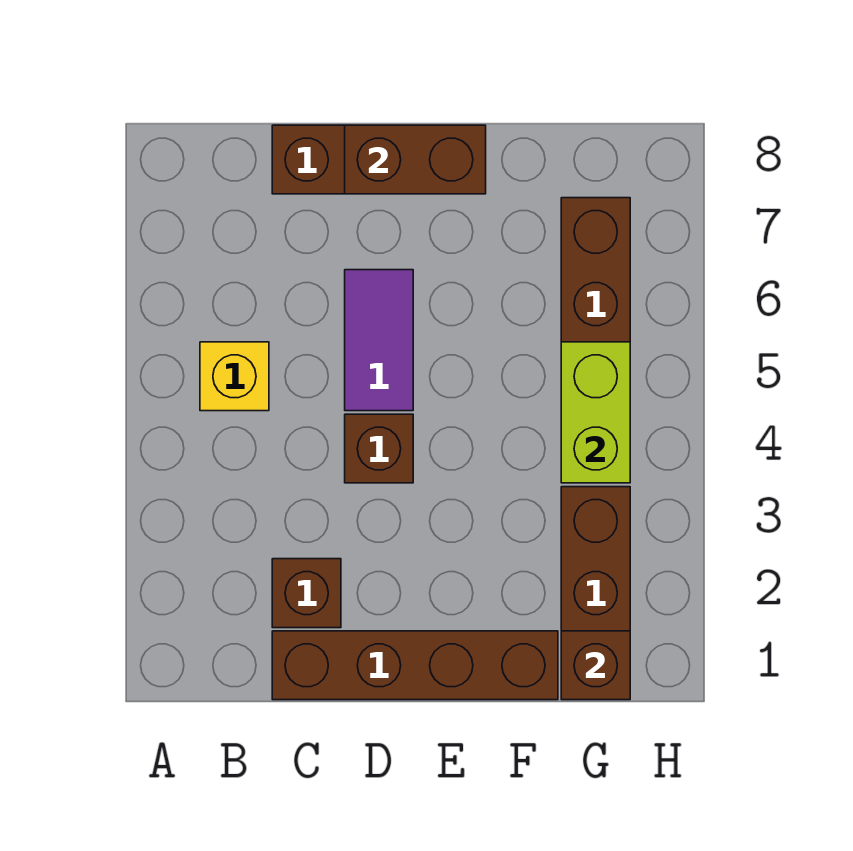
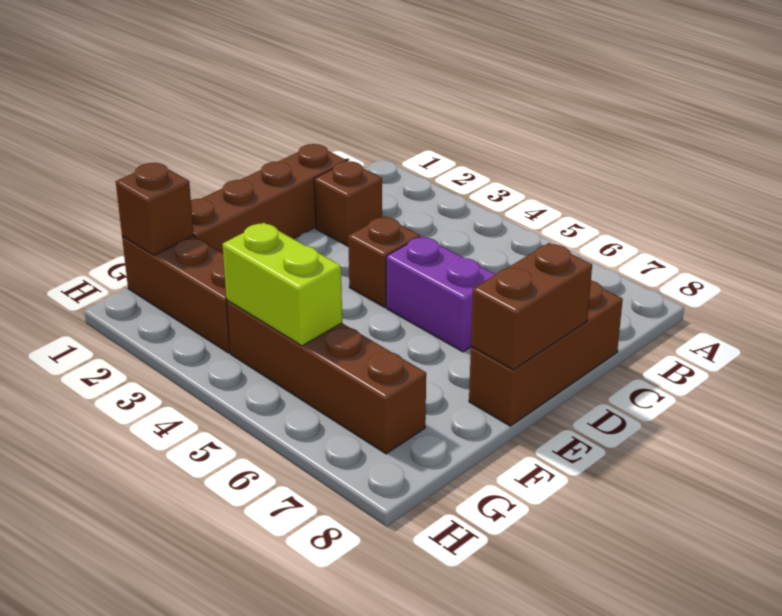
yellow brick B5 level 1 -> none
purple tile D5:D6 level 1 -> purple brick D5:D6 level 1

